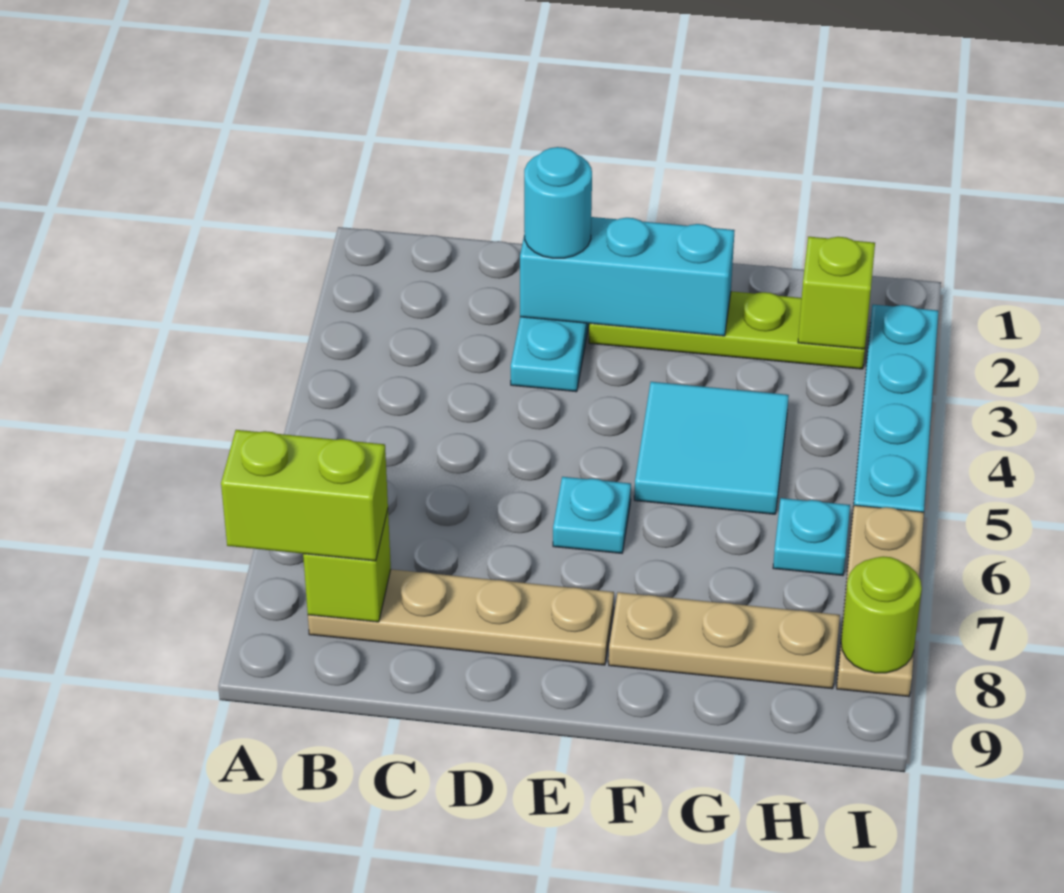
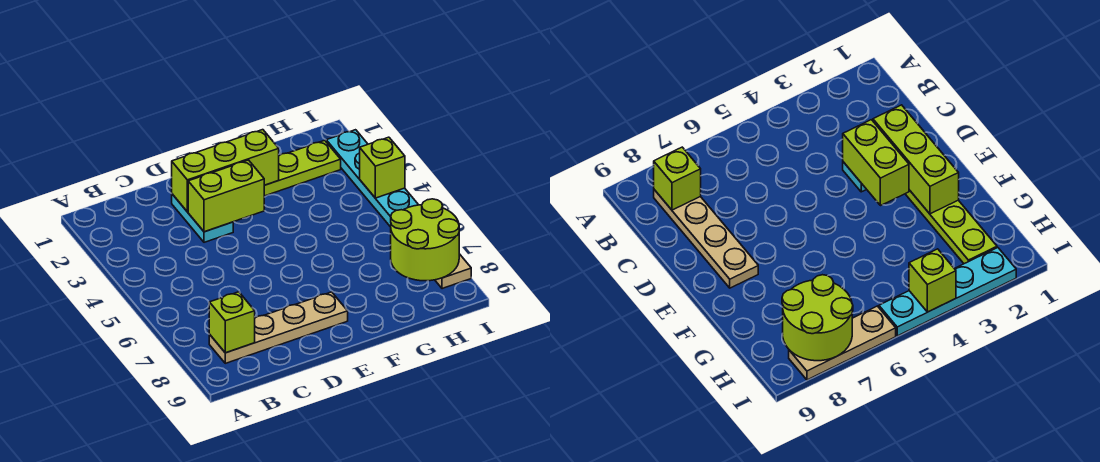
lime brick A8:B8 level 3 -> lime brick D3:E3 level 2
cyan brick D2:F2 level 2 -> lime brick D2:F2 level 2
cyan round brick D2 level 3 -> none
cyan plate E6 level 1 -> none
cyan tile F4:G5 level 1 -> none
tan plate F8:H8 level 1 -> none
lime brick H2 level 2 -> lime brick I4 level 2
cyan plate H6 level 1 -> none
lime round brick I8 level 2 -> lime round brick H7:I8 level 2

